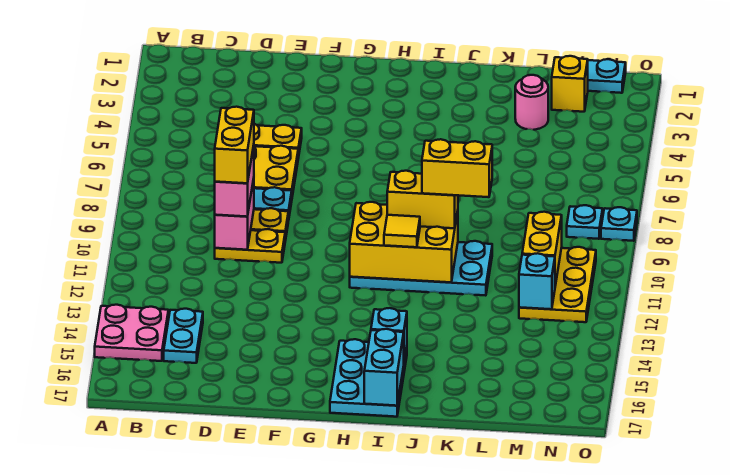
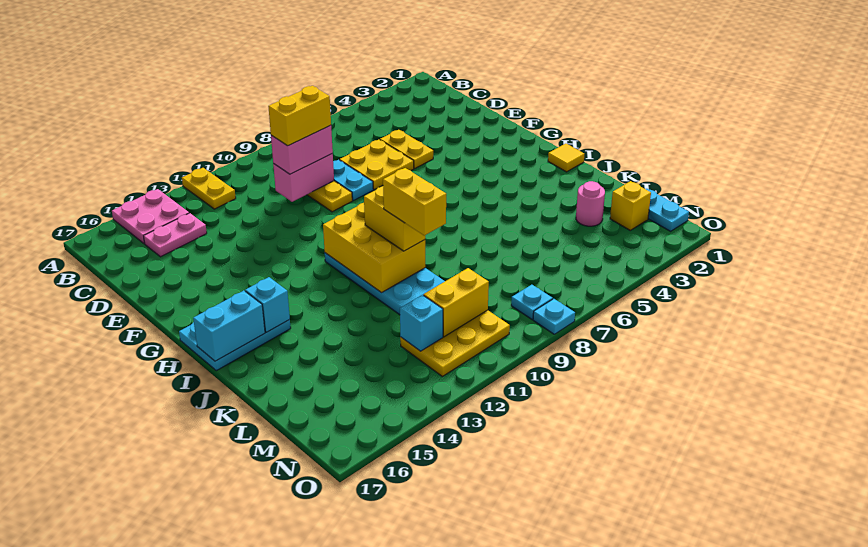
cyan plate C14:C15 level 1 -> pink plate C14:C15 level 1
yellow plate D10:E10 level 1 -> yellow plate A12:B12 level 1
yellow tile I11 level 3 -> yellow tile I1 level 1

